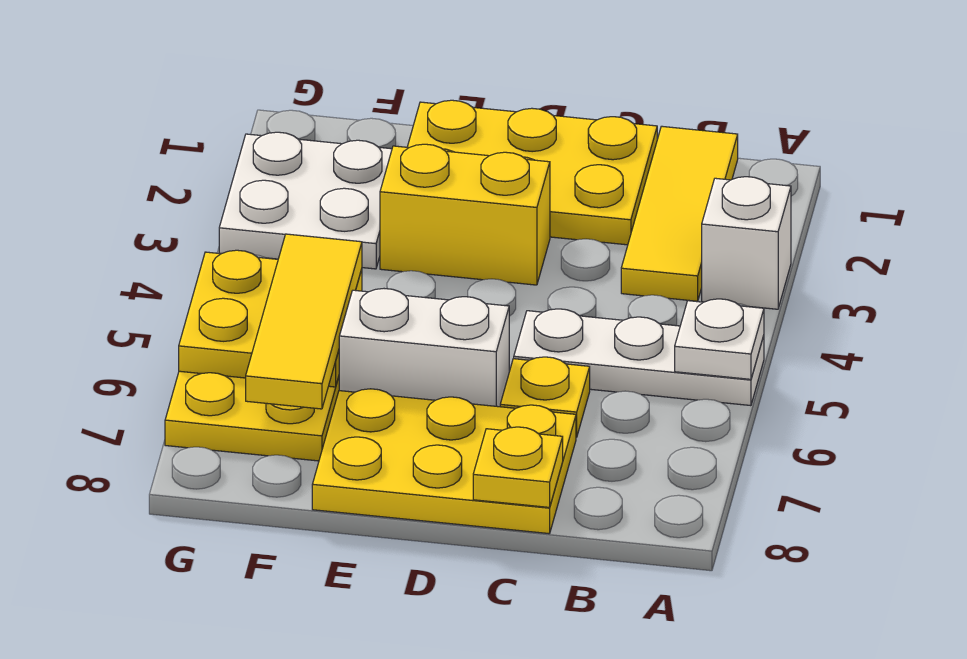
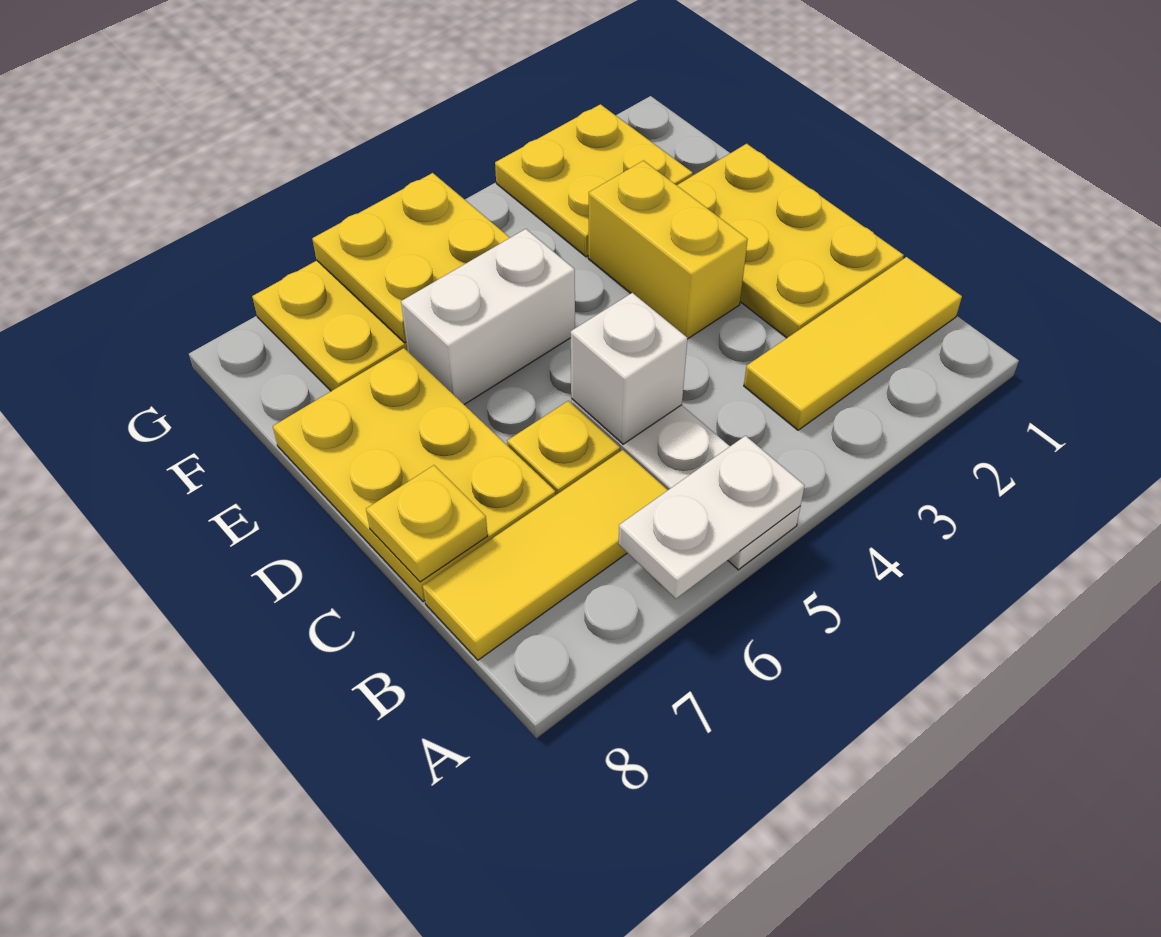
white brick A3 level 1 -> white brick C5 level 2
white plate A5 level 2 -> white plate A5:A6 level 2
white brick D6:E6 level 1 -> white brick E5:E6 level 1
white plate F2:G3 level 1 -> yellow plate F2:G3 level 1
yellow tile F5:F7 level 3 -> yellow tile B6:B8 level 1

